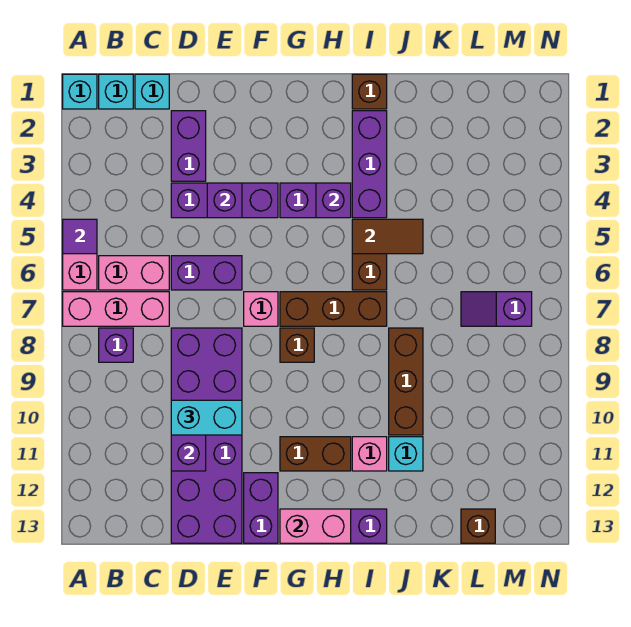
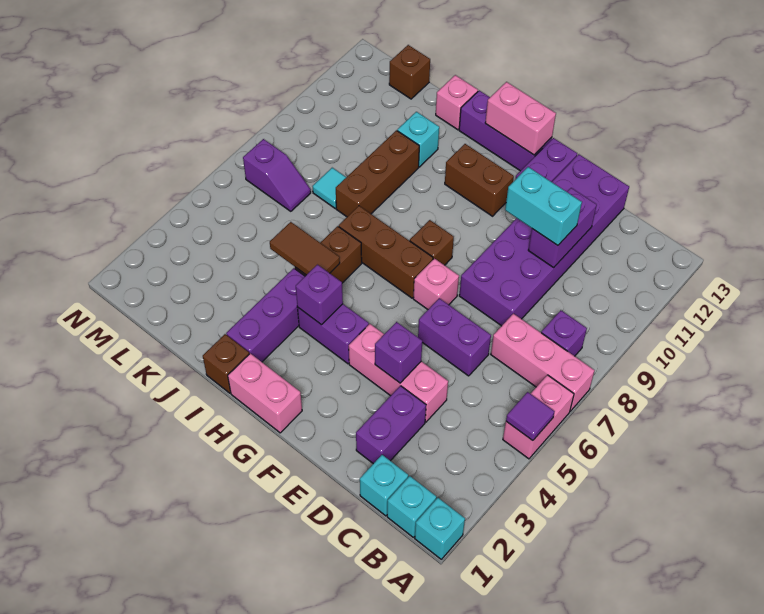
pink brick B6:C6 level 1 -> pink brick G1:H1 level 1
purple brick D4:F4 level 1 -> pink brick D4:F4 level 1
pink brick I11 level 1 -> pink brick J13 level 1
none -> cyan tile K8 level 1

